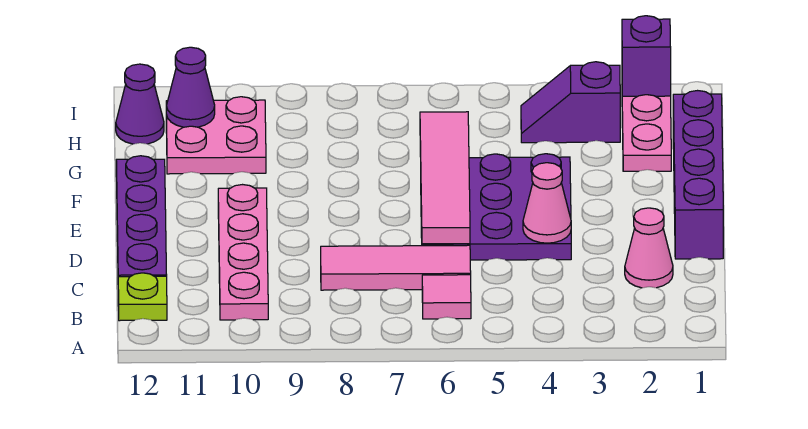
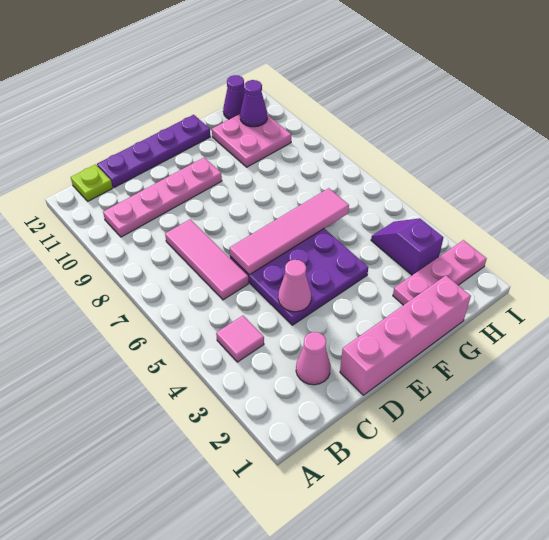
pink tile B6 level 1 -> pink tile B4 level 1
purple brick D1:G1 level 1 -> pink brick D1:G1 level 1
purple brick I2 level 2 -> none

